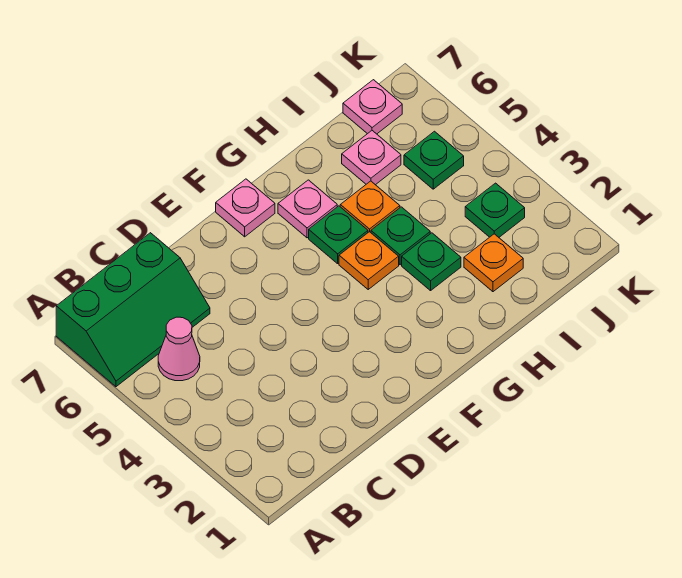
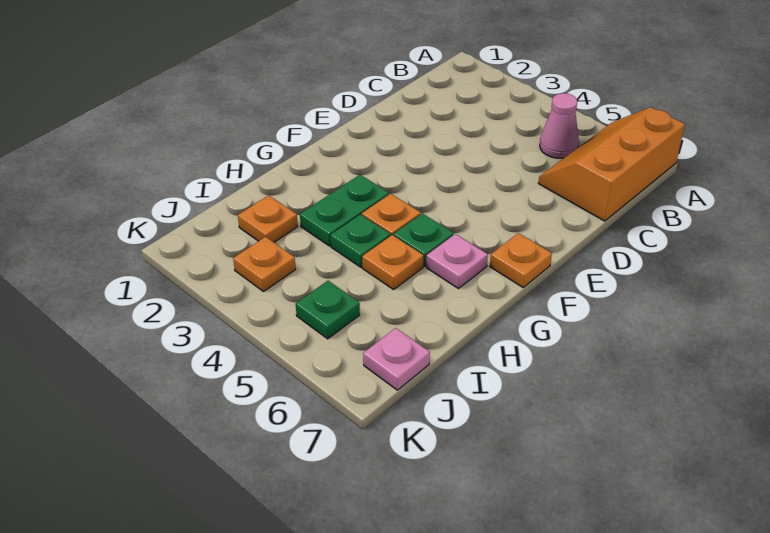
green slope A6:C7 level 1 top 7 -> orange slope A6:C7 level 1 top 7
pink plate F7 level 1 -> orange plate F7 level 1
green plate H3 level 1 -> green plate G3:H3 level 1
pink plate I6 level 1 -> none
green plate J3 level 1 -> orange plate J3 level 1

